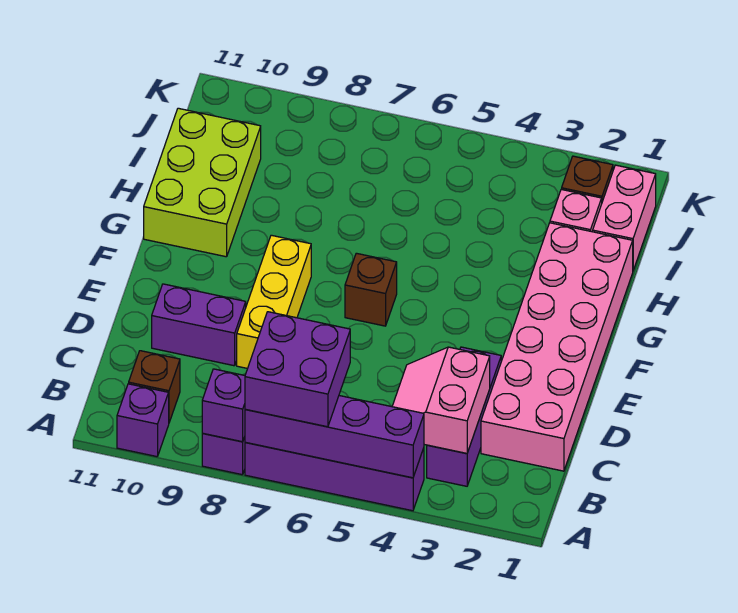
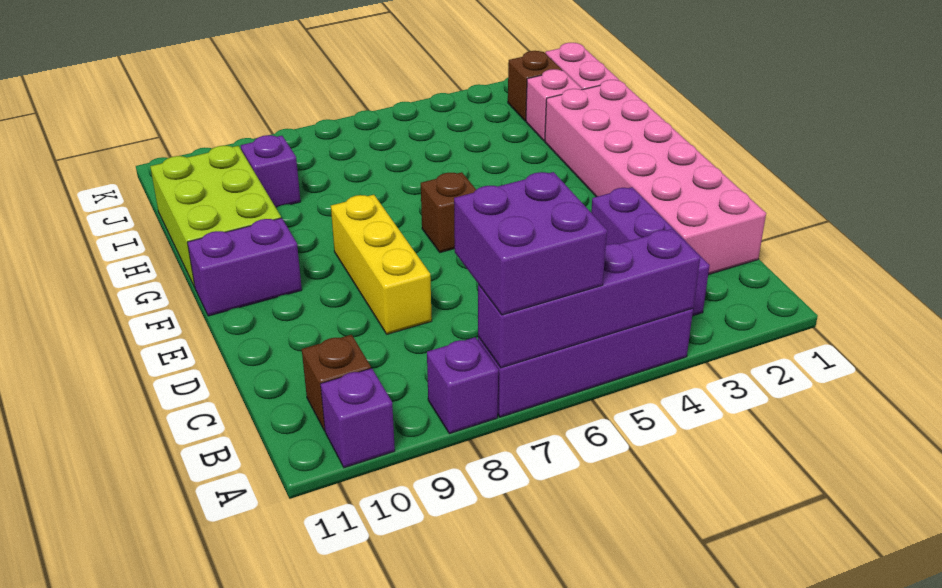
purple brick A8 level 2 -> purple brick I9 level 1
pink slope B3:C4 level 2 top 3 -> none
purple brick D9:D10 level 1 -> purple brick F10:F11 level 1

